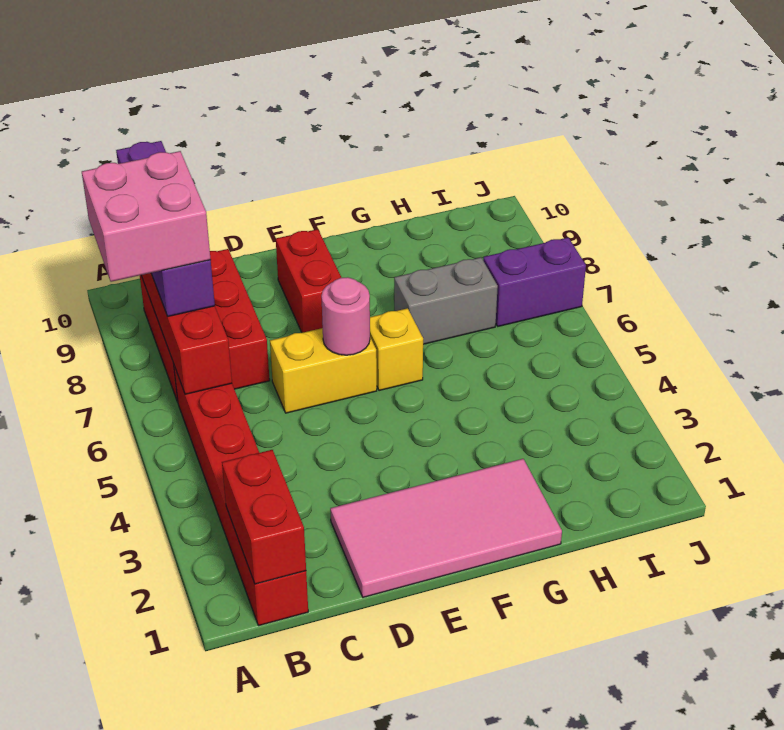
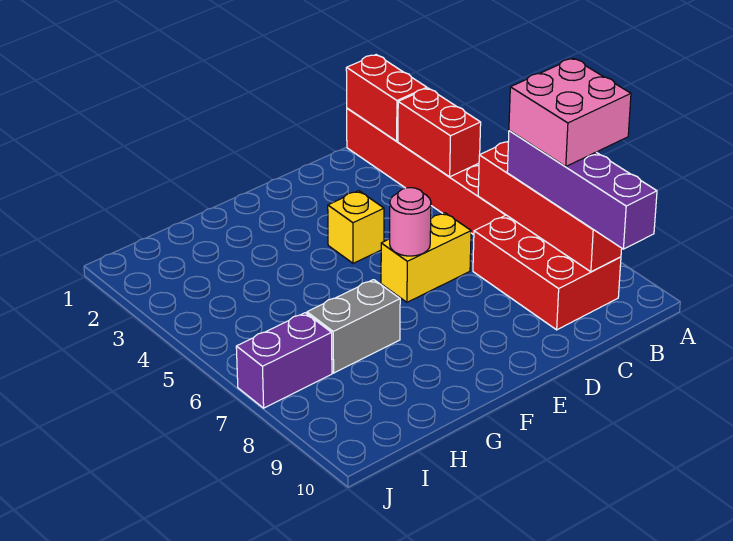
pink tile D1:G2 level 1 -> none
red brick E8:E9 level 1 -> red brick B3:B4 level 2
yellow brick F6 level 1 -> yellow brick E4 level 1

